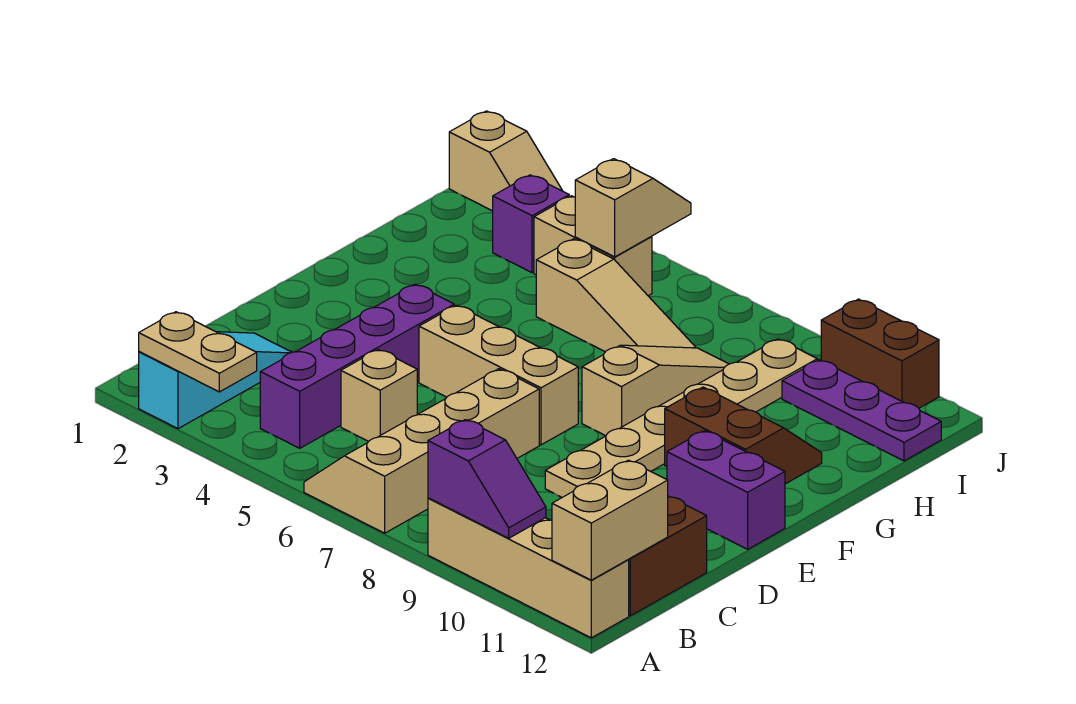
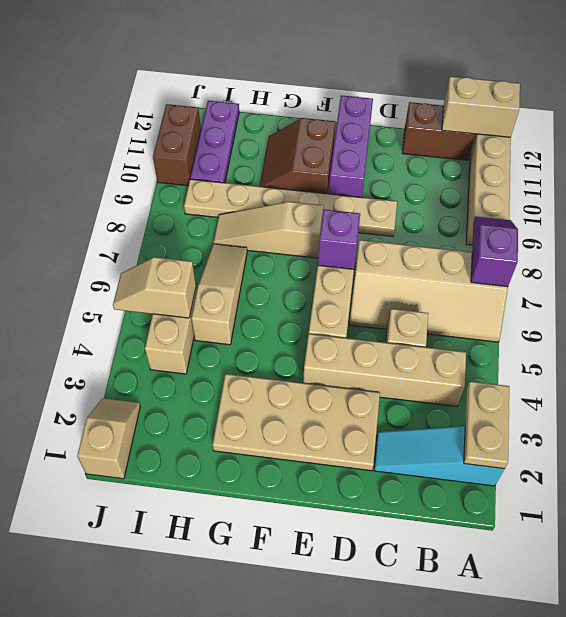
purple slope A9:A10 level 2 top 9 -> purple slope A7:A8 level 2 top 7
purple brick B4:E4 level 1 -> tan brick B4:E4 level 1
none -> tan plate D2:G3 level 1
purple brick E11:E12 level 1 -> purple brick E10:E12 level 1
purple brick I3 level 1 -> purple brick E7 level 2

